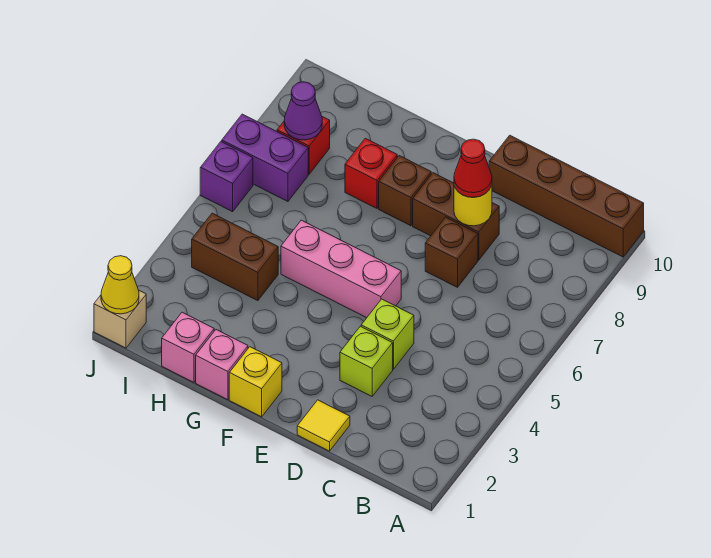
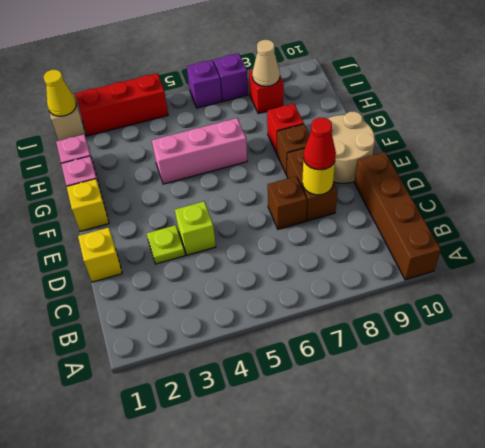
yellow tile D1 level 1 -> yellow brick D1 level 1
lime brick D3 level 1 -> lime plate D3 level 1
pink brick E5:G5 level 1 -> pink brick G4:G6 level 1
none -> tan round brick E9:F10 level 1
brown brick H4:I4 level 1 -> none
purple brick I7:J7 level 1 -> purple brick J7 level 1
purple cone I8 level 2 -> tan cone I8 level 2
none -> red brick J2:J4 level 1

